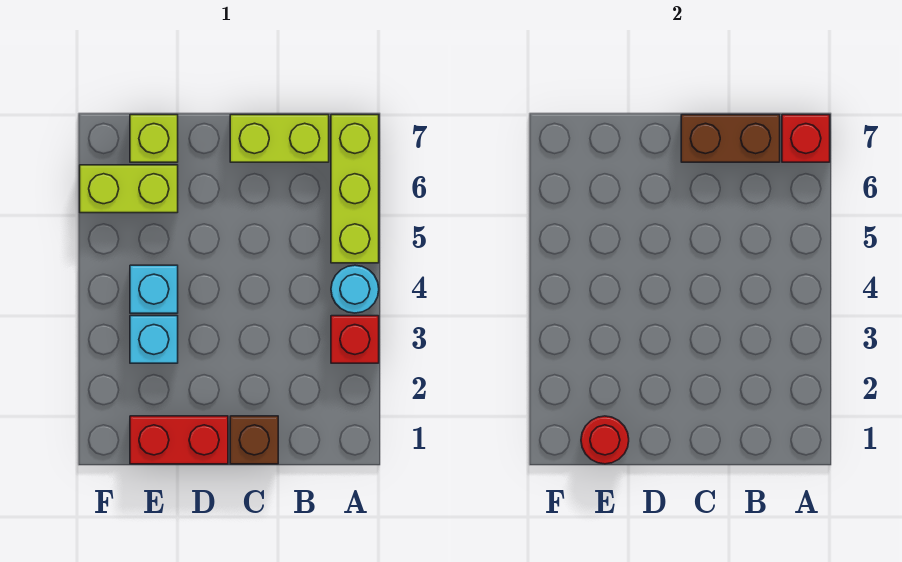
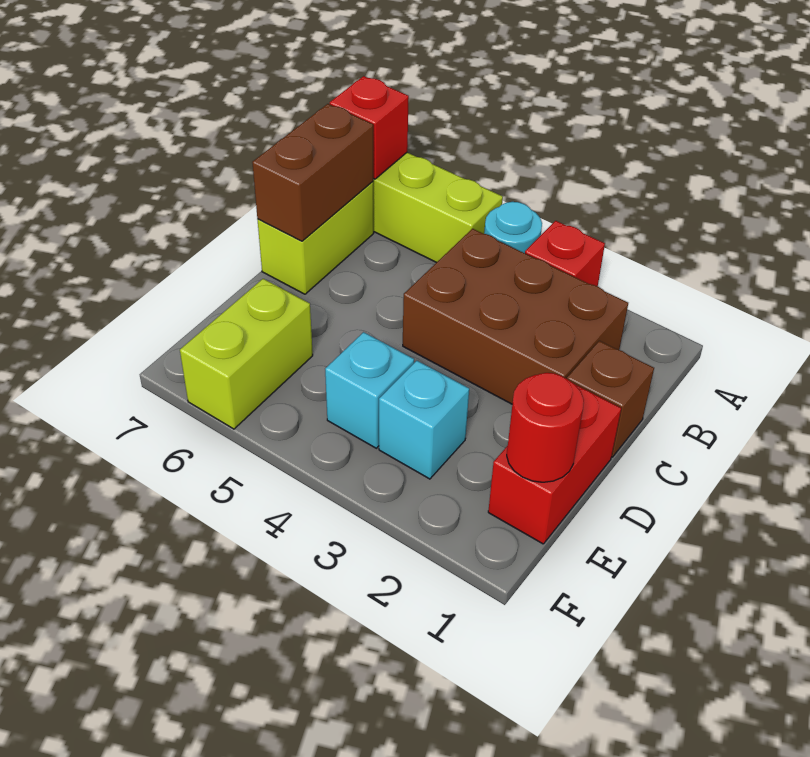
none -> brown brick B2:C4 level 1
lime brick E7 level 1 -> none

